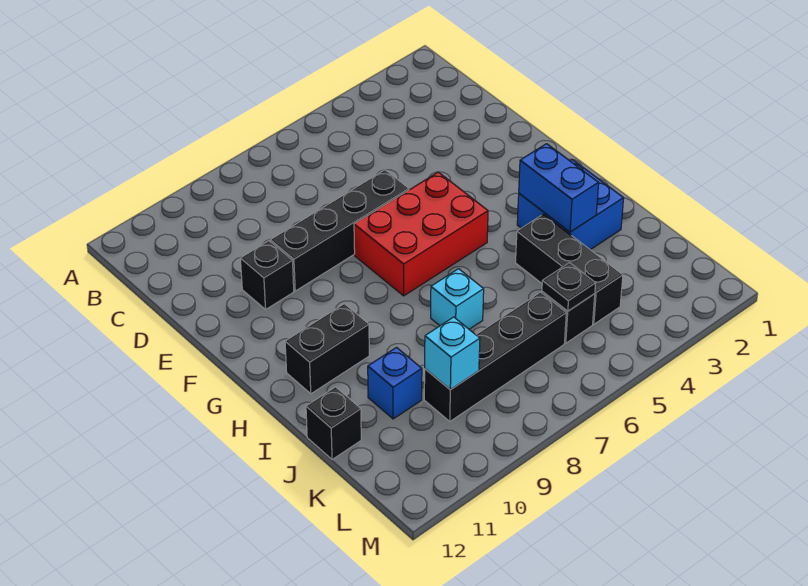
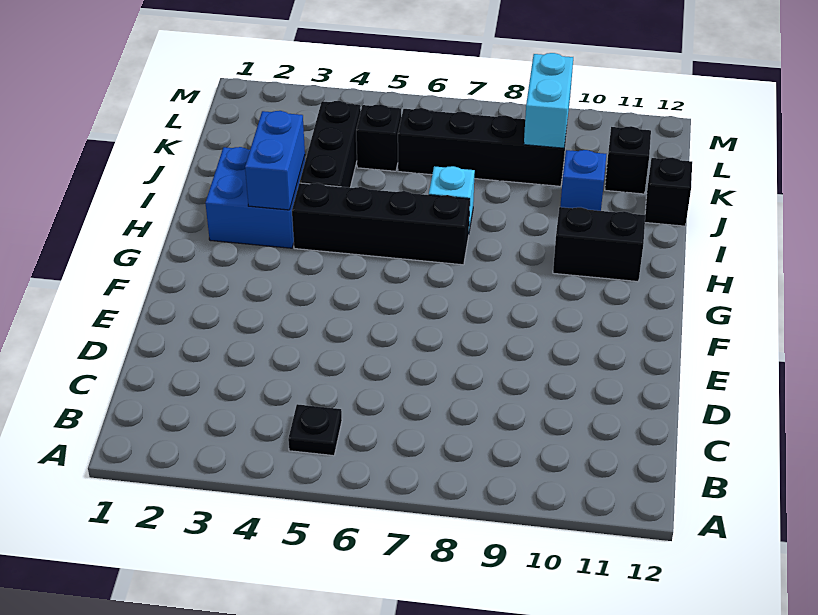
black brick E6:E9 level 1 -> black brick H4:H7 level 1
black brick E10 level 1 -> black brick K11 level 1
red brick F5:G7 level 1 -> none
black plate K5 level 2 -> black plate B5 level 1
cyan brick K9 level 2 -> cyan brick K9:L9 level 2

